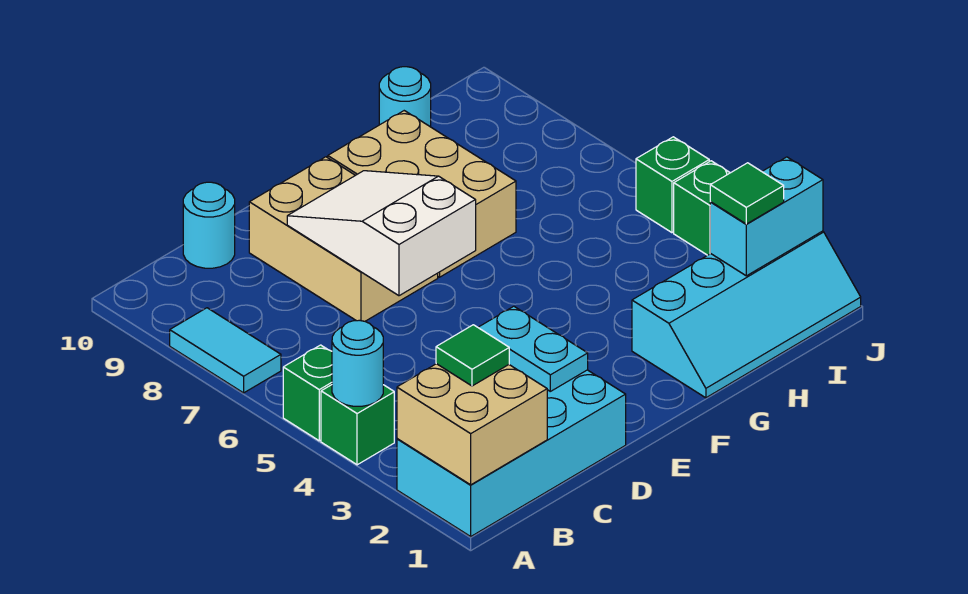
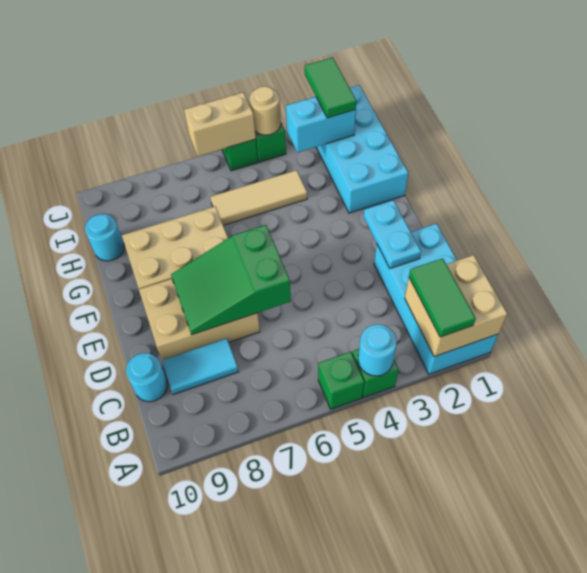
cyan tile A7:A8 level 1 -> cyan tile C8:C9 level 1
green tile B2 level 3 -> green tile A2:B2 level 3
cyan plate D2:D3 level 2 -> cyan plate D2:E2 level 2
white slope D6:E8 level 2 top 6 -> green slope D6:E8 level 2 top 6
cyan slope G1:J2 level 1 top 2 -> cyan brick G1:J2 level 1
none -> tan tile H4:H6 level 1
cyan brick I2:J2 level 2 -> cyan brick I2:I3 level 2
green tile I2 level 3 -> green tile I2:J2 level 3
none -> tan round brick J4 level 2
none -> tan brick J5:J6 level 2

